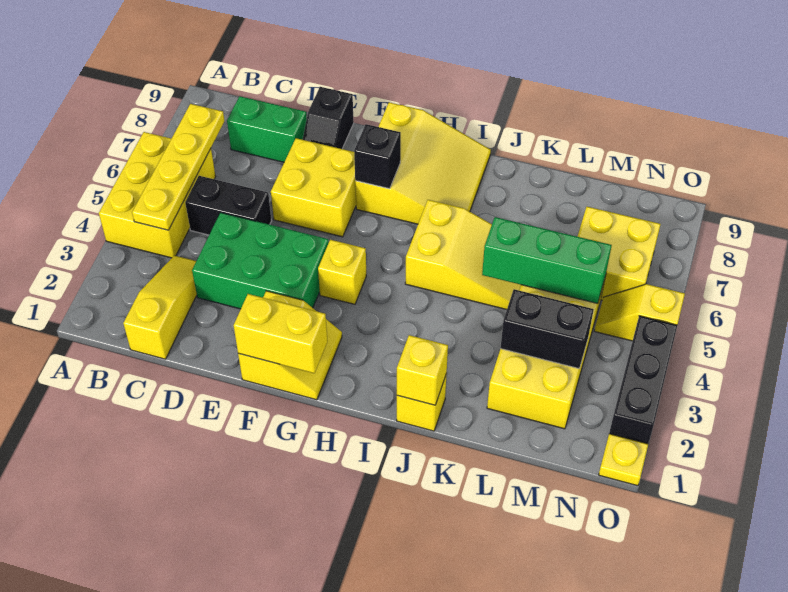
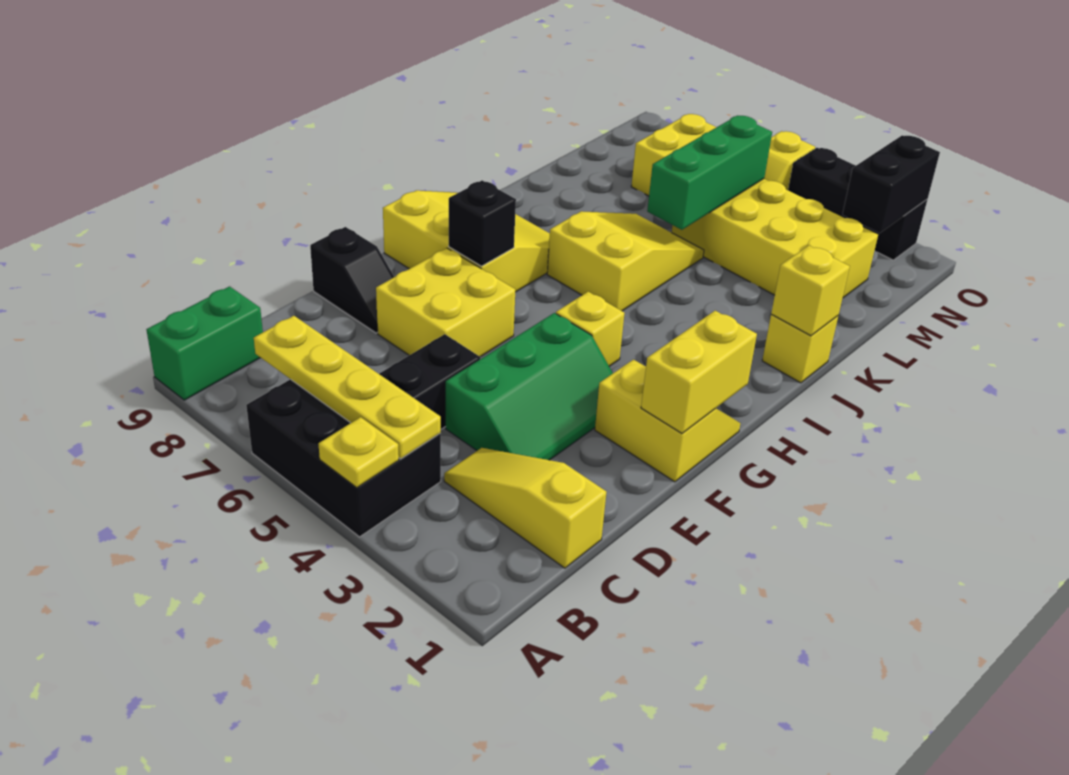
yellow brick A4:B6 level 1 -> black brick A4:B6 level 1
green brick C8:D8 level 1 -> green brick A9:B9 level 1
green brick D3:F4 level 1 -> green slope D3:F4 level 1 top 4
black brick L3:M3 level 2 -> black brick N2:O2 level 2
yellow plate O1 level 1 -> yellow plate A4 level 2

